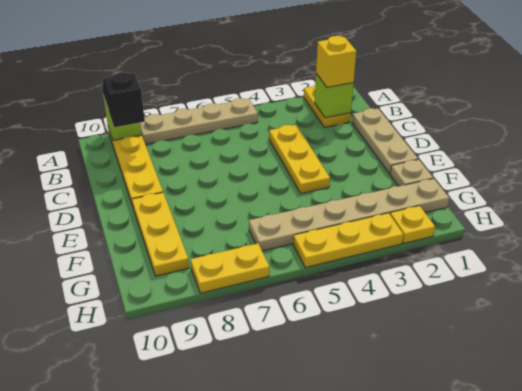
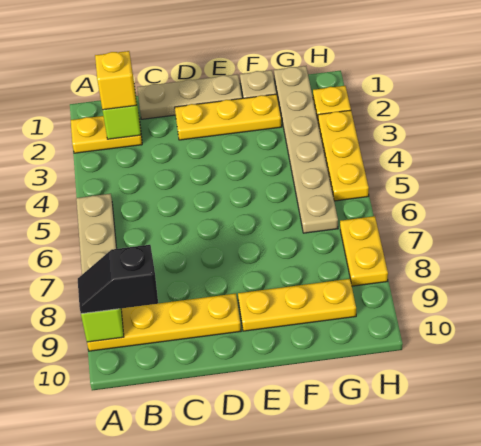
yellow plate C4:E4 level 1 -> yellow plate D2:F2 level 1

